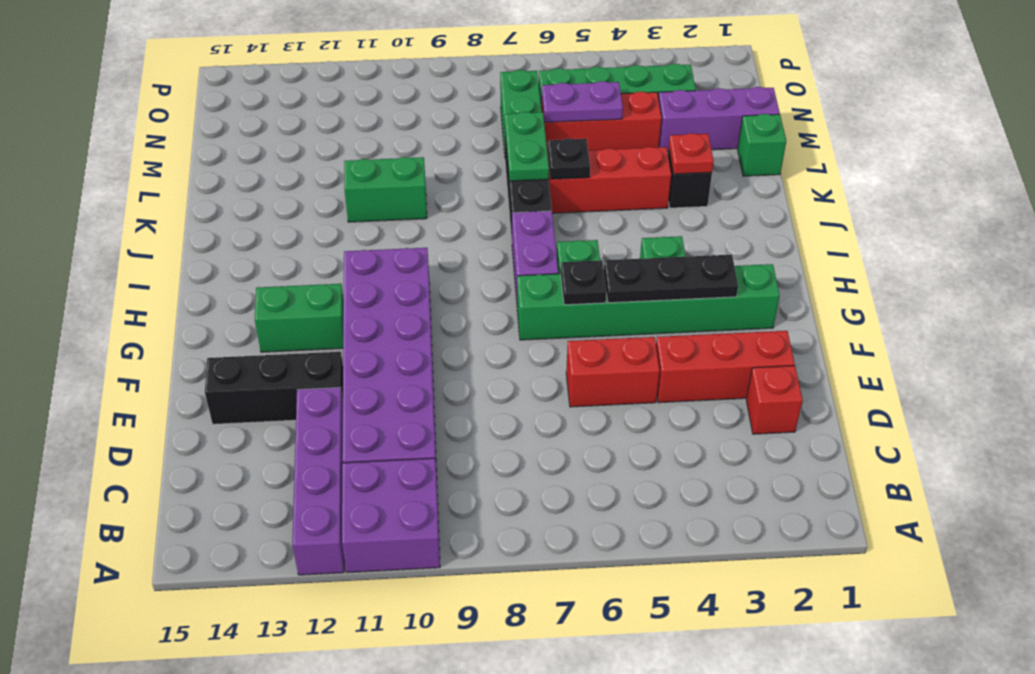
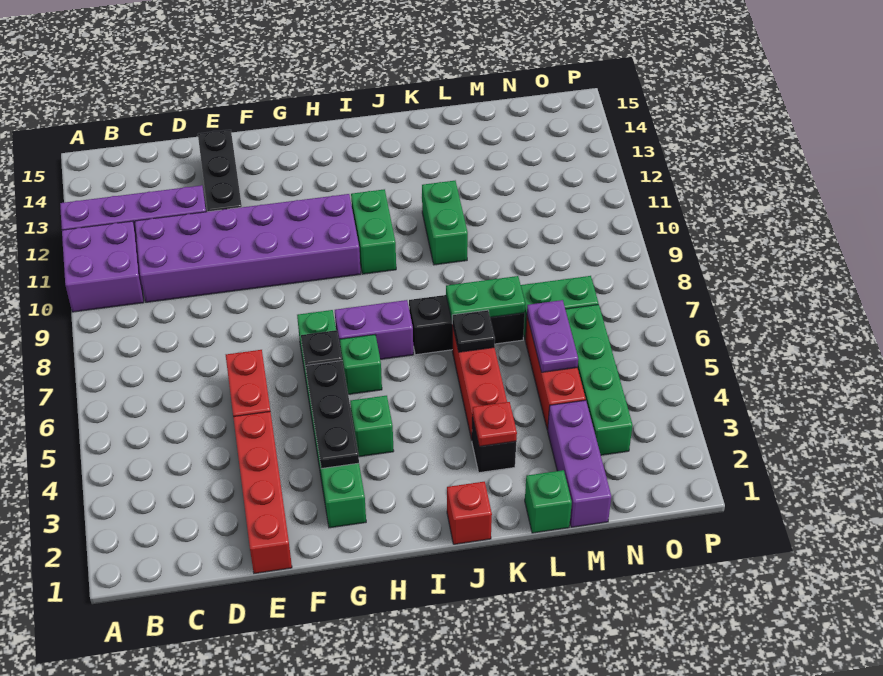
red brick D2 level 1 -> red brick J1 level 1
red brick E2:E4 level 1 -> red brick E1:E4 level 1
green brick G12:G13 level 1 -> green brick I10:I11 level 1

